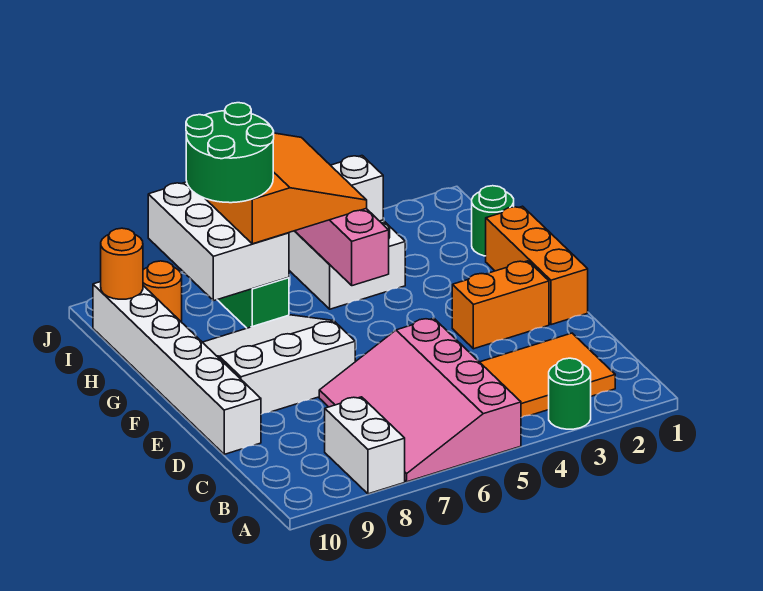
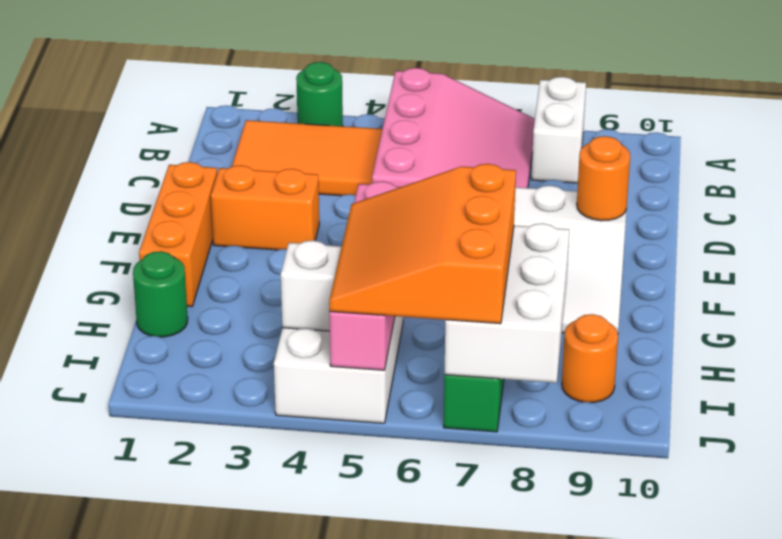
white brick D10:I10 level 1 -> none
green round brick H7:I8 level 4 -> none
orange round brick I10 level 2 -> orange round brick E9 level 2

